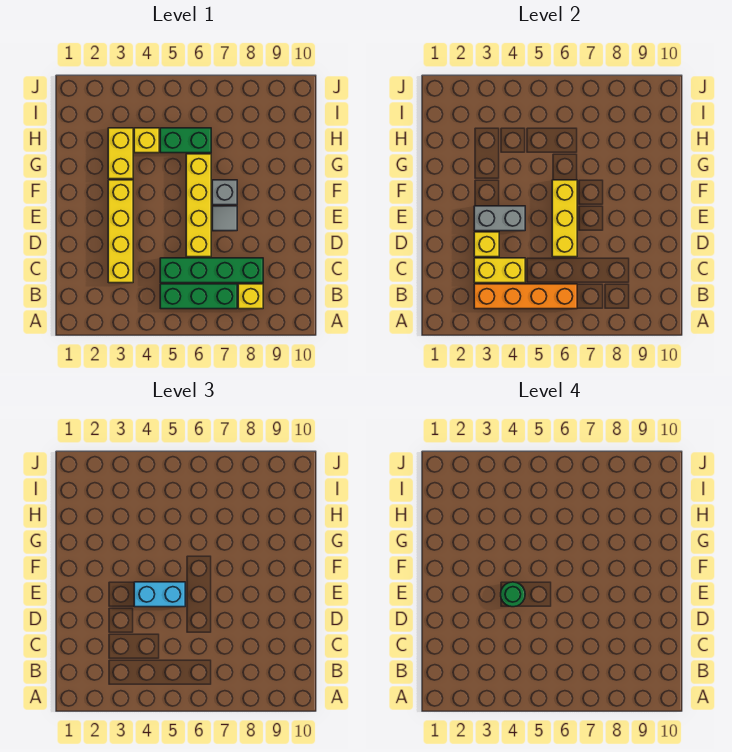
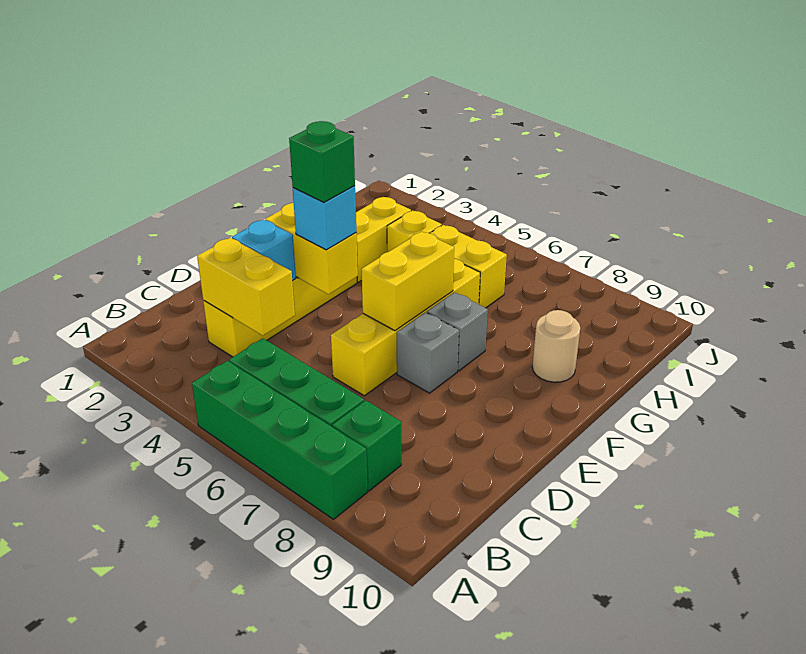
orange brick B3:B6 level 2 -> none
yellow brick B8 level 1 -> green brick B8 level 1
green brick C5:C8 level 1 -> green brick A5:A8 level 1
yellow brick D3 level 2 -> cyan brick D3 level 2
yellow brick D6:F6 level 2 -> yellow brick E6:F6 level 2
grey brick E3:E4 level 2 -> yellow brick E3:E4 level 2
cyan brick E4:E5 level 3 -> cyan brick E4 level 3
green round brick E4 level 4 -> green brick E4 level 4
grey tile E7 level 1 -> grey brick E7 level 1
none -> tan round brick G9 level 1
green brick H5:H6 level 1 -> yellow brick H5:H6 level 1

